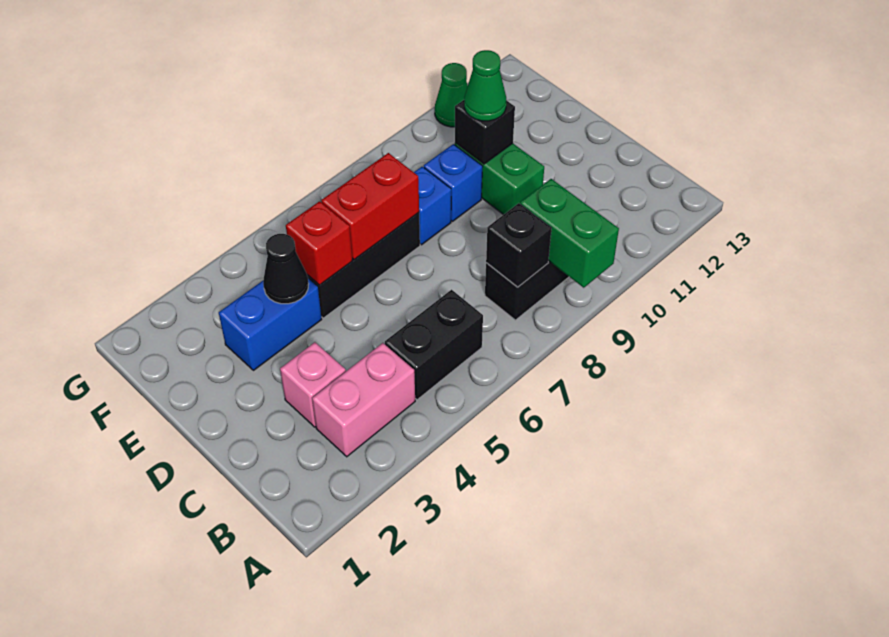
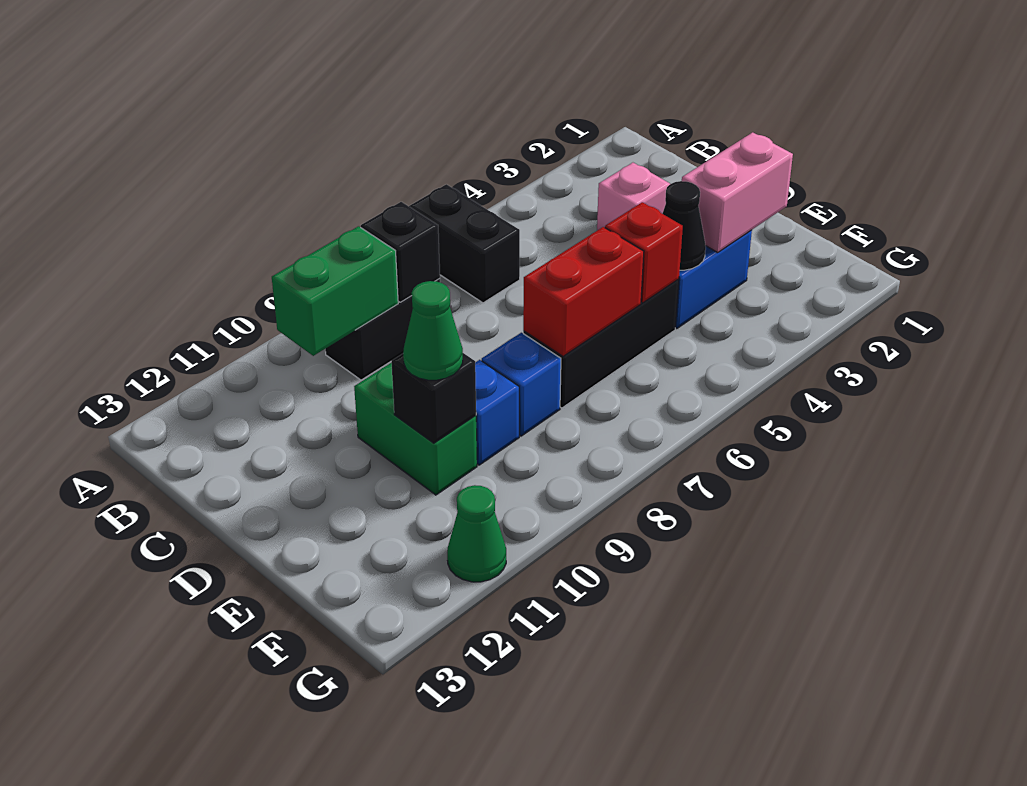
green brick A9:B9 level 2 -> green brick B9:B10 level 2
pink brick B3:B4 level 1 -> pink brick E2:E3 level 2
black brick B5:B6 level 1 -> black brick A6:B6 level 1

